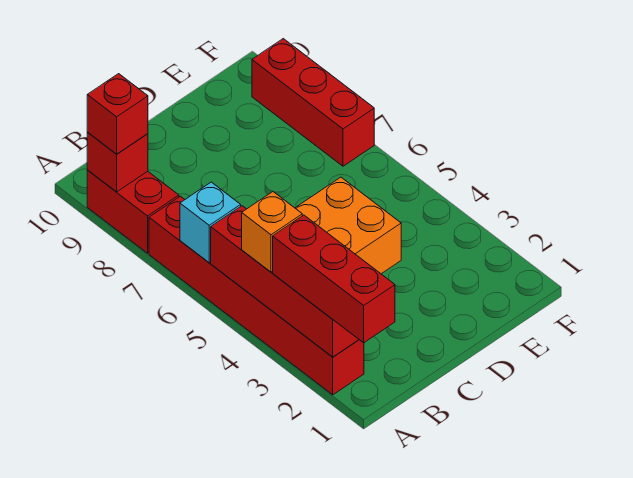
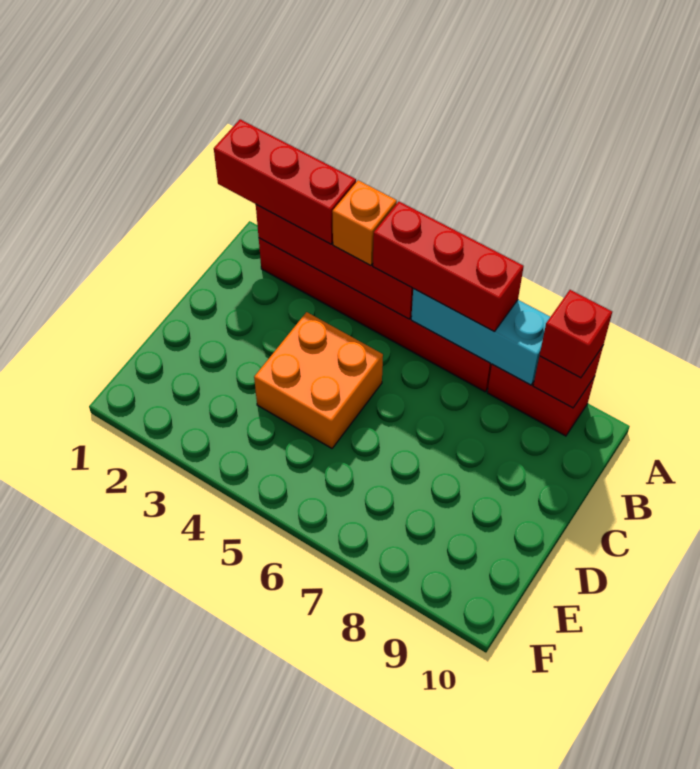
cyan brick A6 level 2 -> cyan brick A6:A8 level 2
red brick F7:F9 level 1 -> red brick A5:A7 level 3

